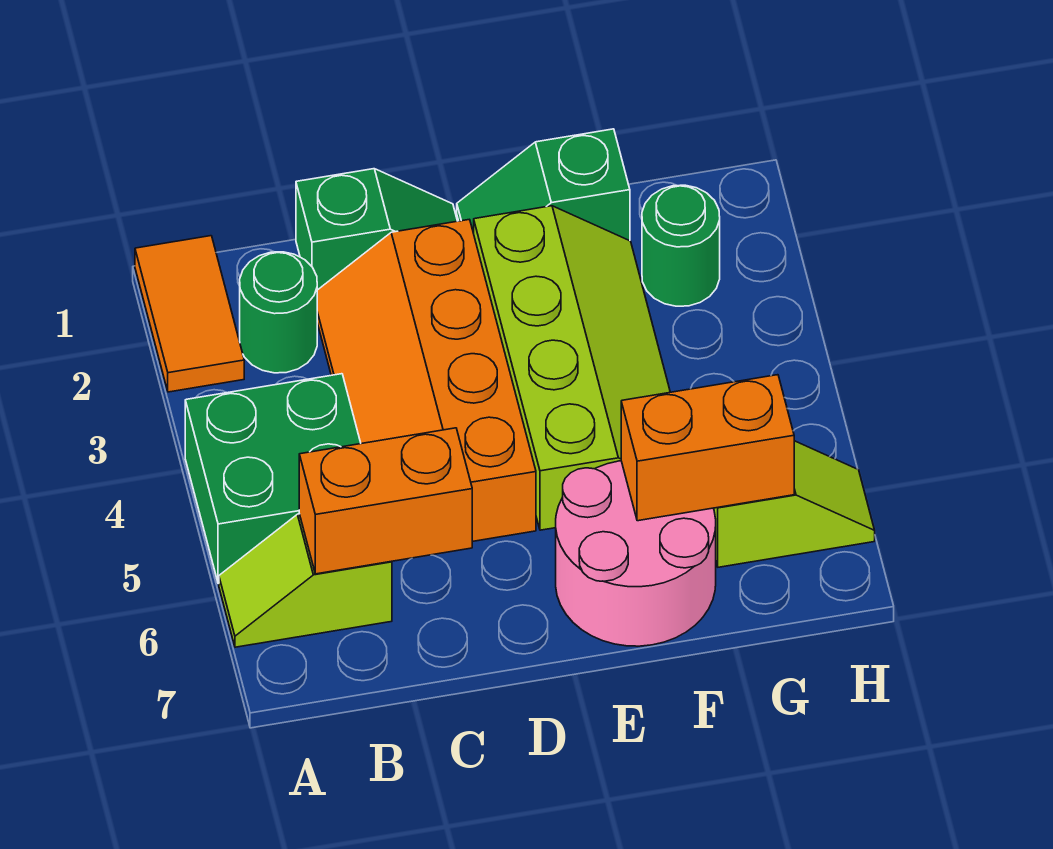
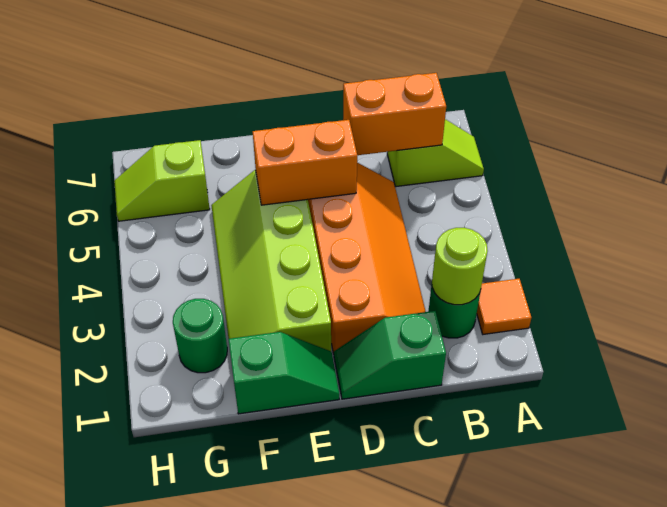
orange tile A1:A2 level 1 -> orange tile A2 level 1
green brick A4:B5 level 1 -> none
none -> lime round brick B2 level 2
pink round brick E6:F7 level 1 -> none
orange brick F6:G6 level 2 -> orange brick D5:E5 level 2

